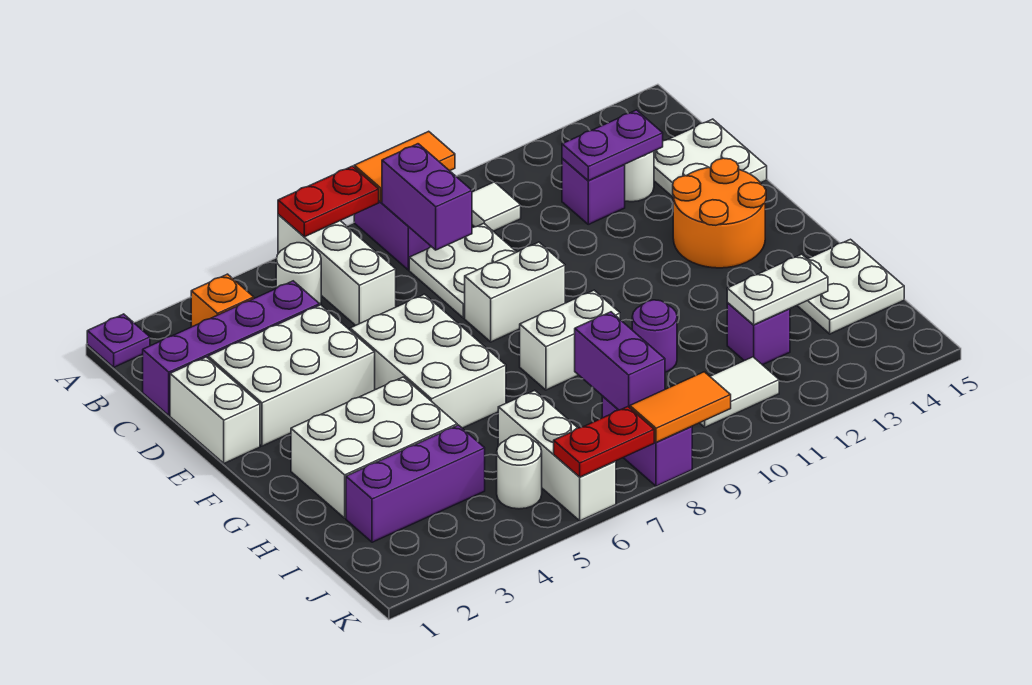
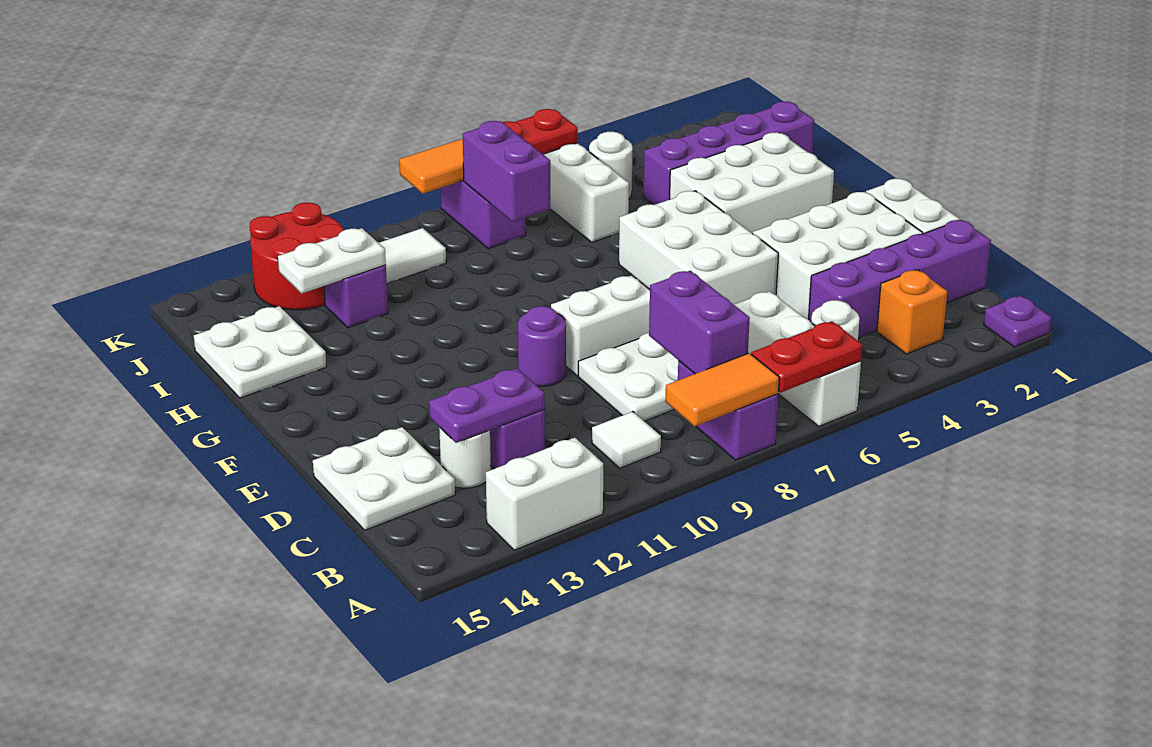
orange round brick E13:F14 level 1 -> none
white brick G8:G9 level 1 -> white brick A12:A13 level 1
purple round brick H10 level 1 -> purple round brick E10 level 1
purple brick I2:I4 level 1 -> purple brick I1:I4 level 1
none -> red round brick J12:K13 level 1

